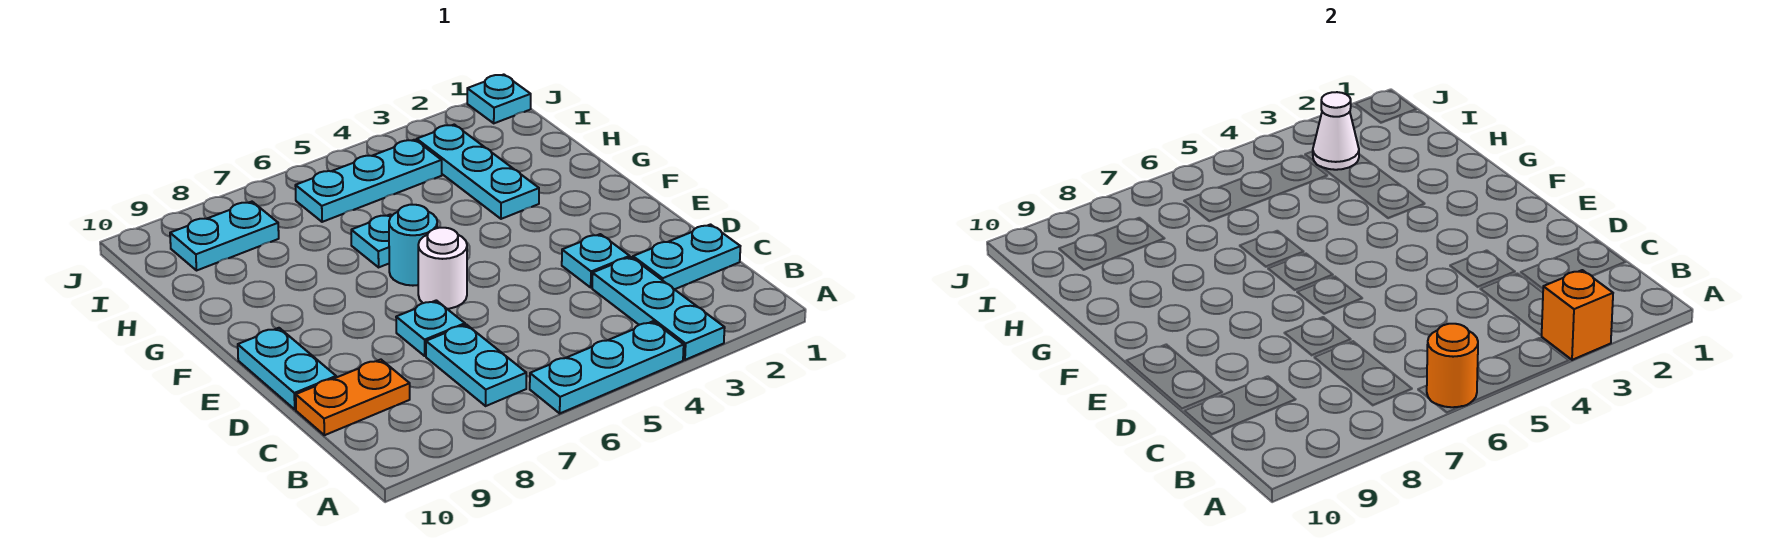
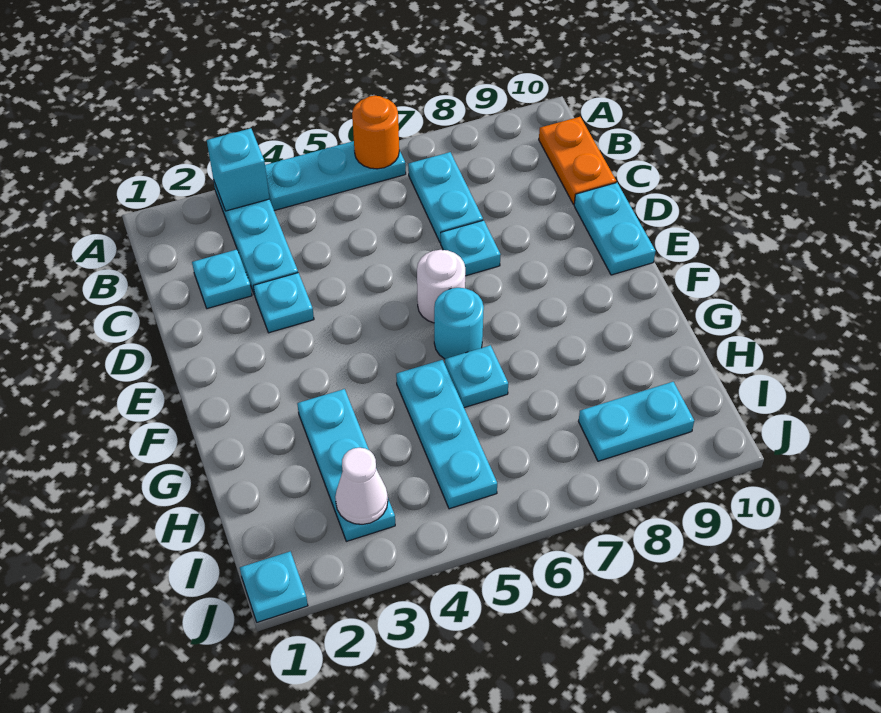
orange brick A3 level 2 -> cyan brick A3 level 2
cyan plate C1:C2 level 1 -> cyan plate C2 level 1
orange plate C9:C10 level 1 -> orange plate B10:C10 level 1
cyan plate I4:I6 level 1 -> cyan plate G5:I5 level 1

